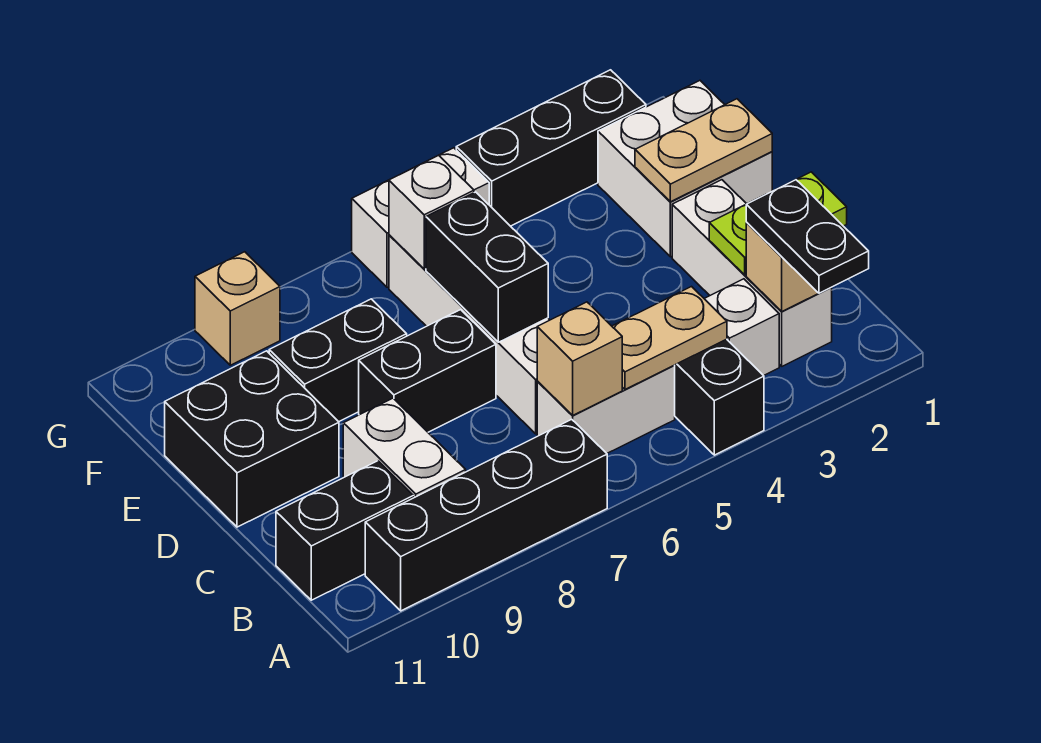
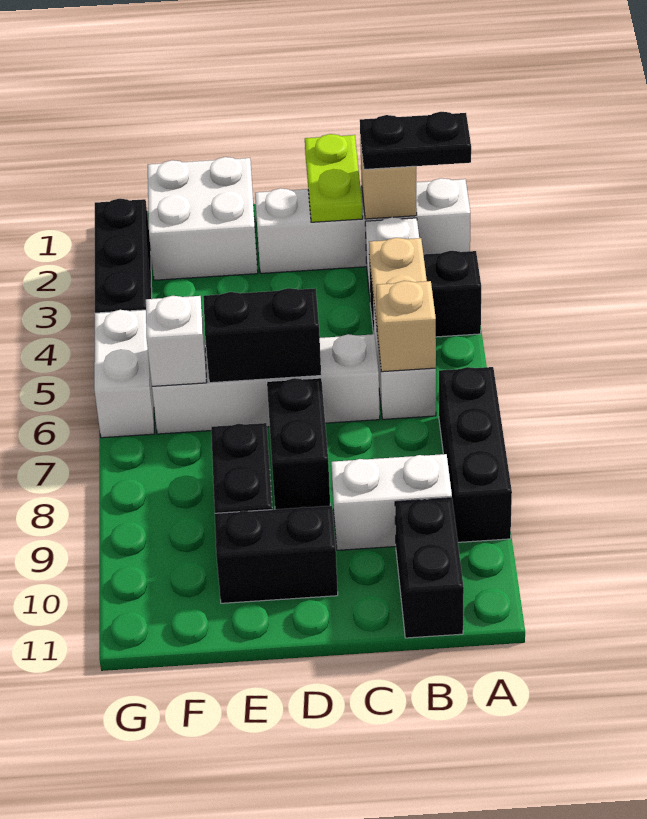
black brick A7:A10 level 1 -> black brick A7:A9 level 1
white brick B2:D2 level 1 -> white brick A2:D2 level 1
black brick D10:E11 level 1 -> black brick D10:E10 level 1
tan plate E1:E2 level 2 -> none
tan brick G9 level 1 -> none

